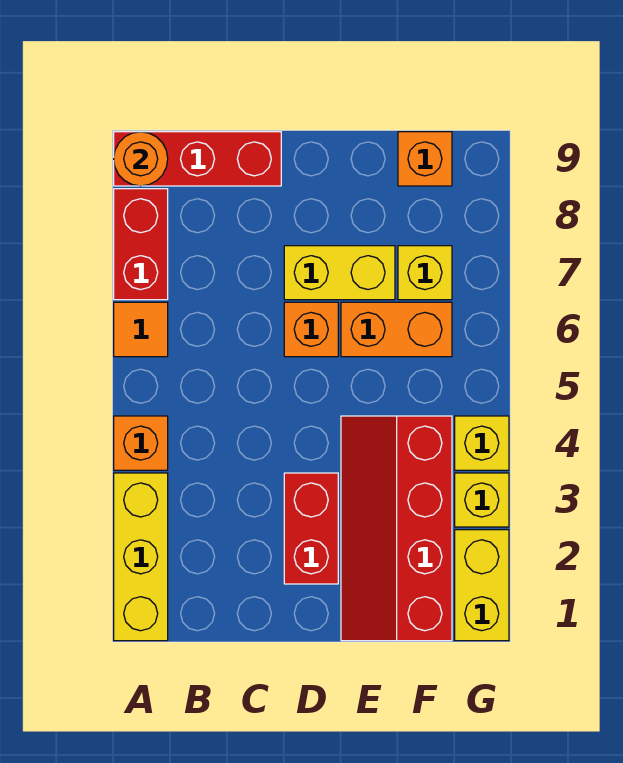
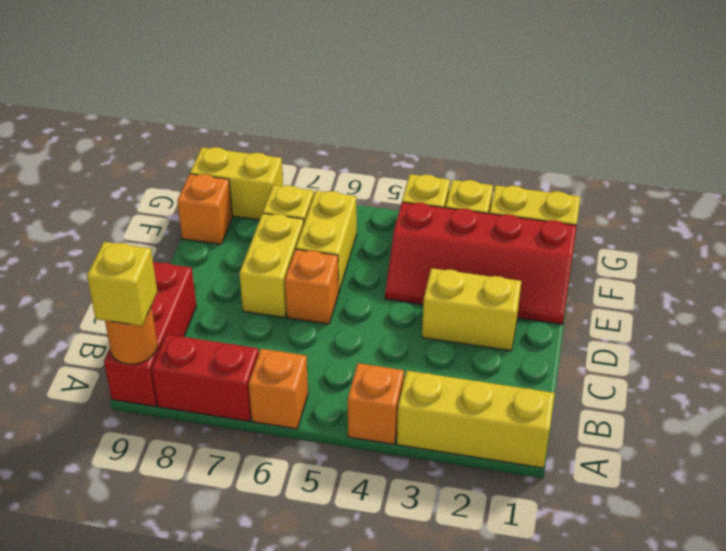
orange tile A6 level 1 -> orange brick A6 level 1
none -> yellow brick A9 level 3
red brick D2:D3 level 1 -> yellow brick D2:D3 level 1
orange brick E6:F6 level 1 -> yellow brick E6:F6 level 1
none -> yellow brick G8:G9 level 1

